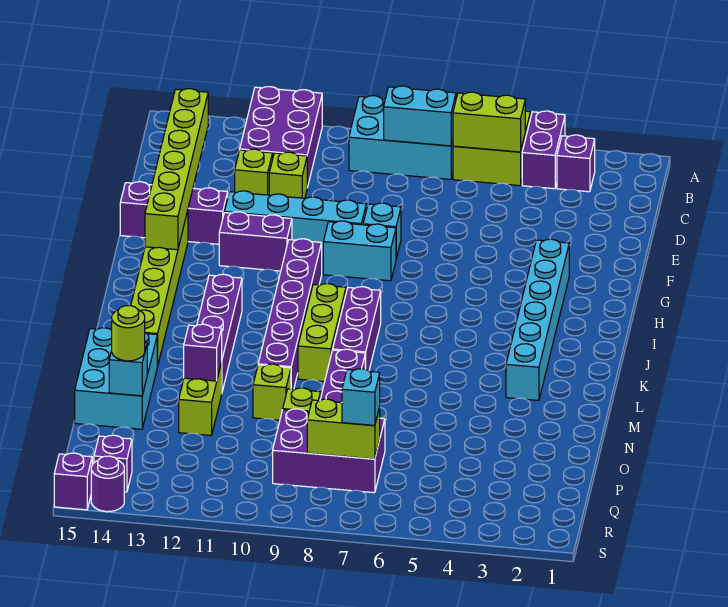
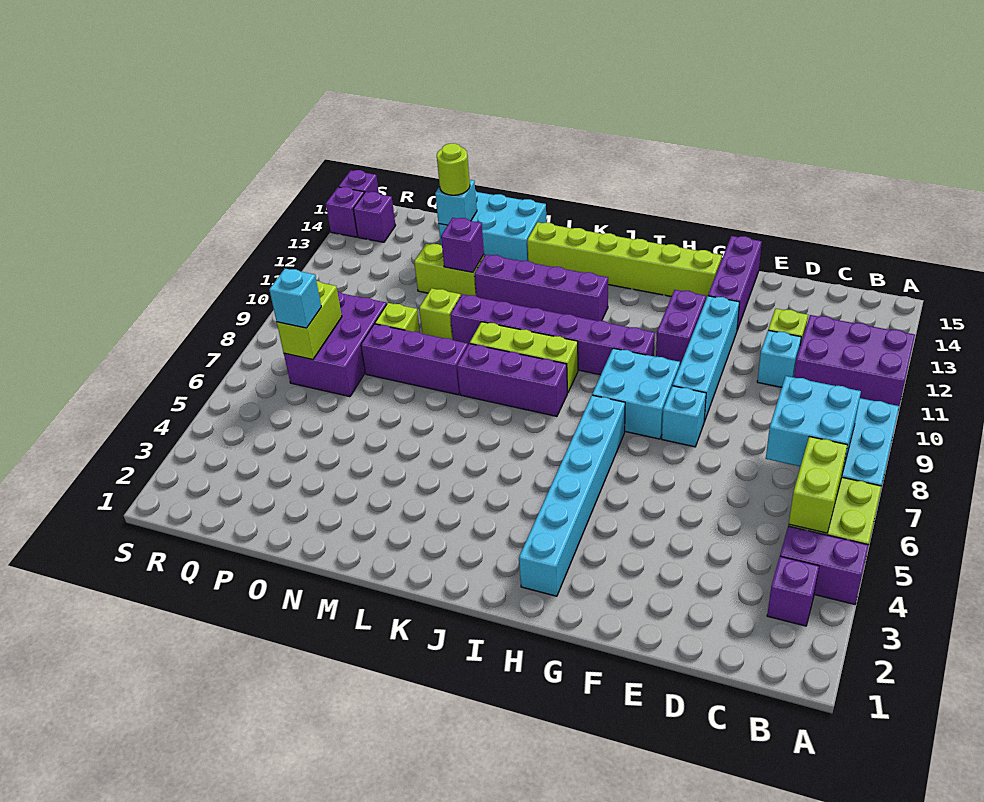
cyan brick B7:B8 level 2 -> cyan brick B7:C8 level 2
lime brick C14:H14 level 2 -> none
lime brick D11 level 1 -> cyan brick D11 level 1
cyan brick G3:L3 level 1 -> cyan brick H2:H7 level 1
cyan brick G8:G9 level 1 -> cyan brick G8:H9 level 1
purple round brick S14 level 1 -> purple brick S14 level 1

